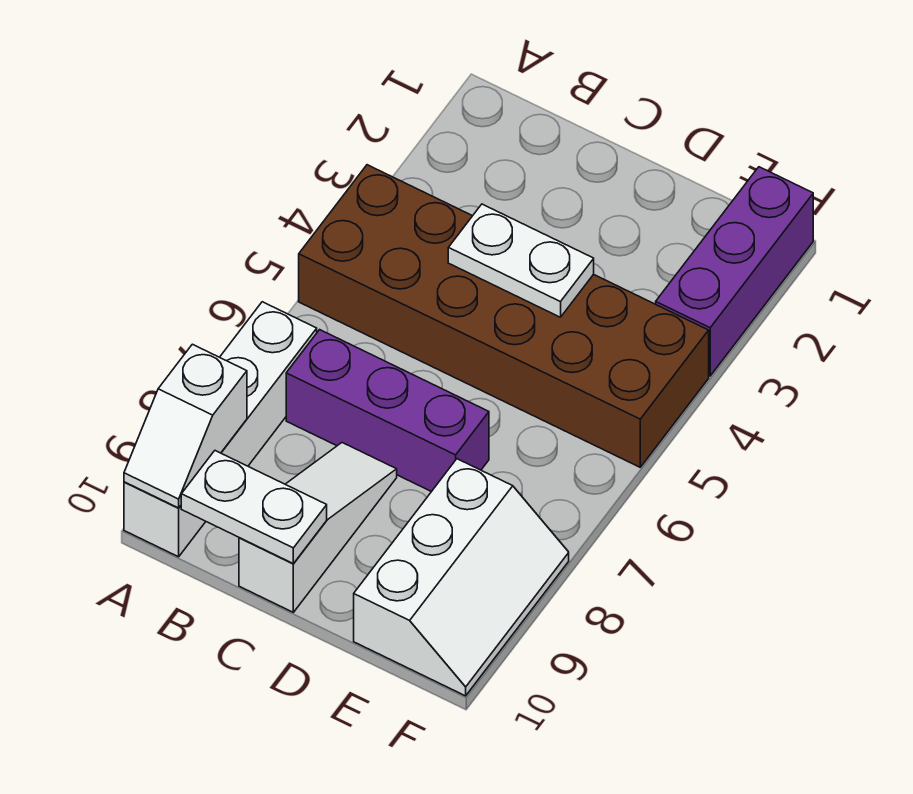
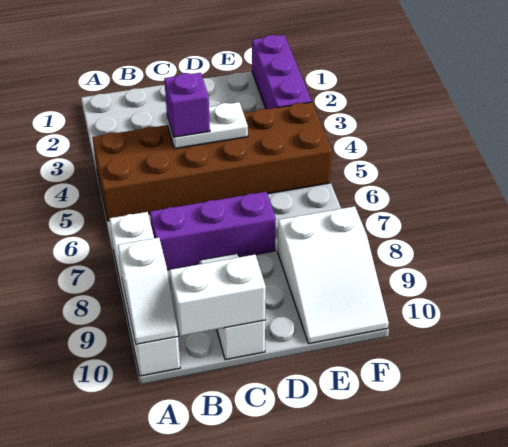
white plate B10:C10 level 2 -> white brick B10:C10 level 2
none -> purple brick C4 level 3
white slope E8:F10 level 1 top E -> white slope E8:F10 level 1 top 8

